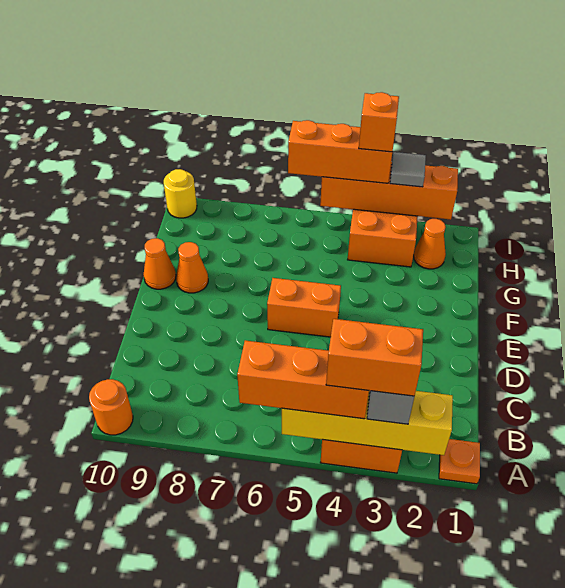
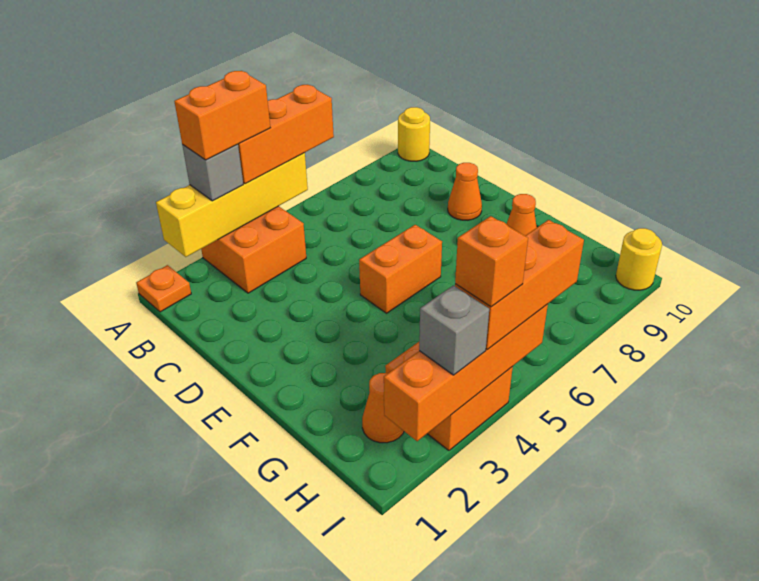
orange round brick A10 level 1 -> yellow round brick A10 level 1
orange cone F10 level 1 -> orange cone D9 level 1
grey tile I3 level 3 -> grey brick I3 level 3

